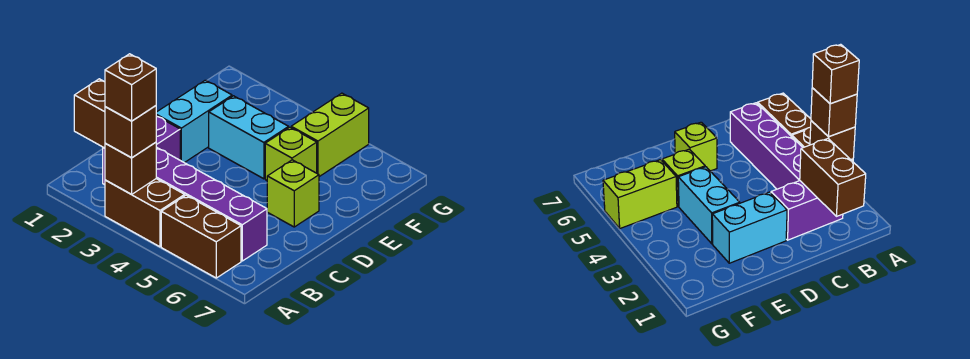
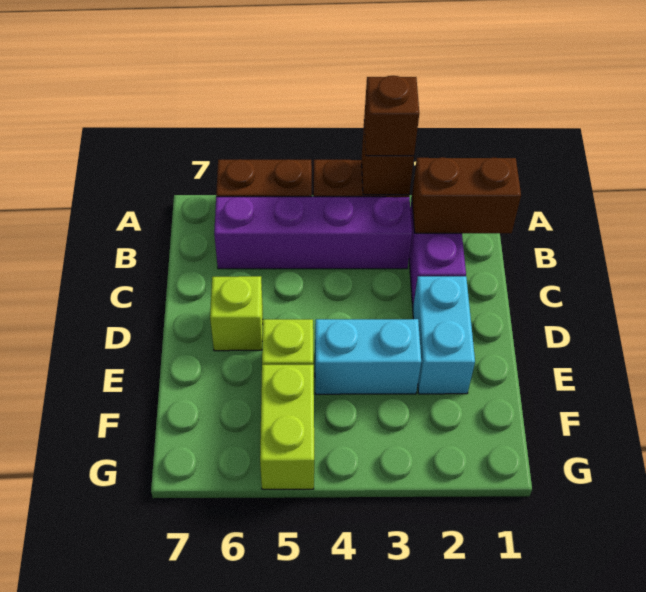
brown brick A3 level 4 -> none

